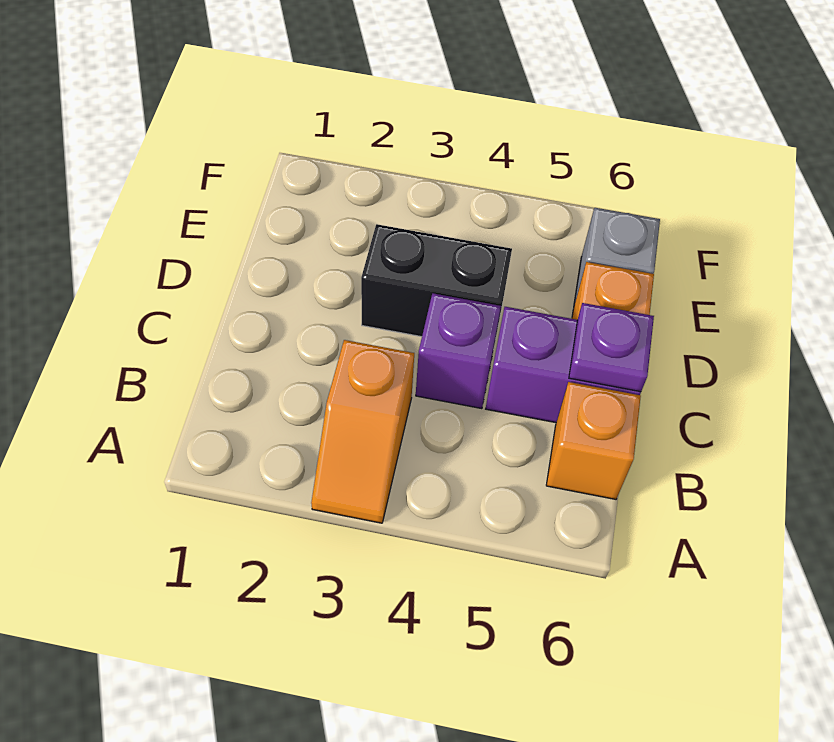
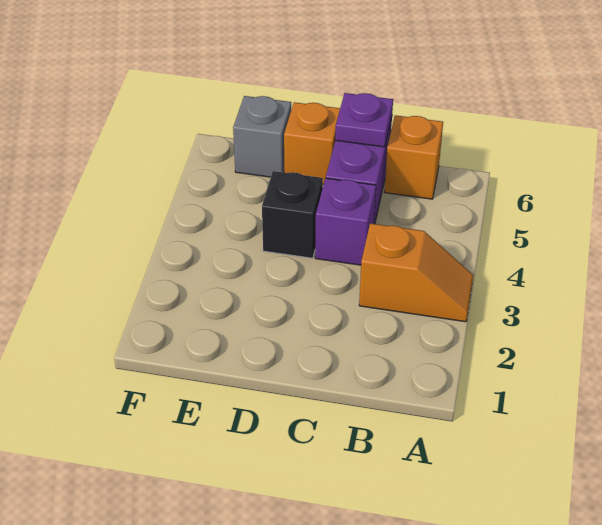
black brick D3:D4 level 1 -> black brick D4 level 1

